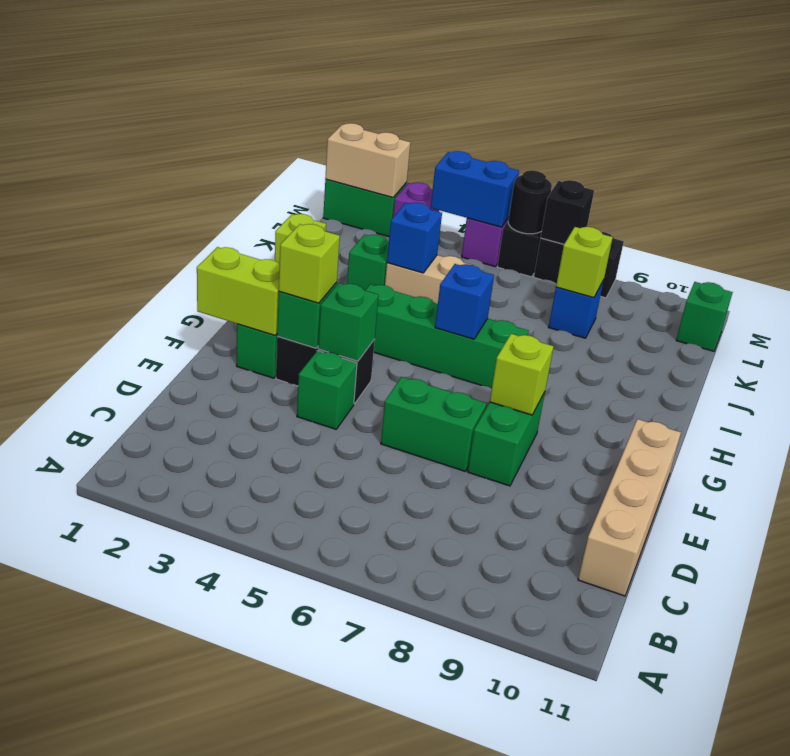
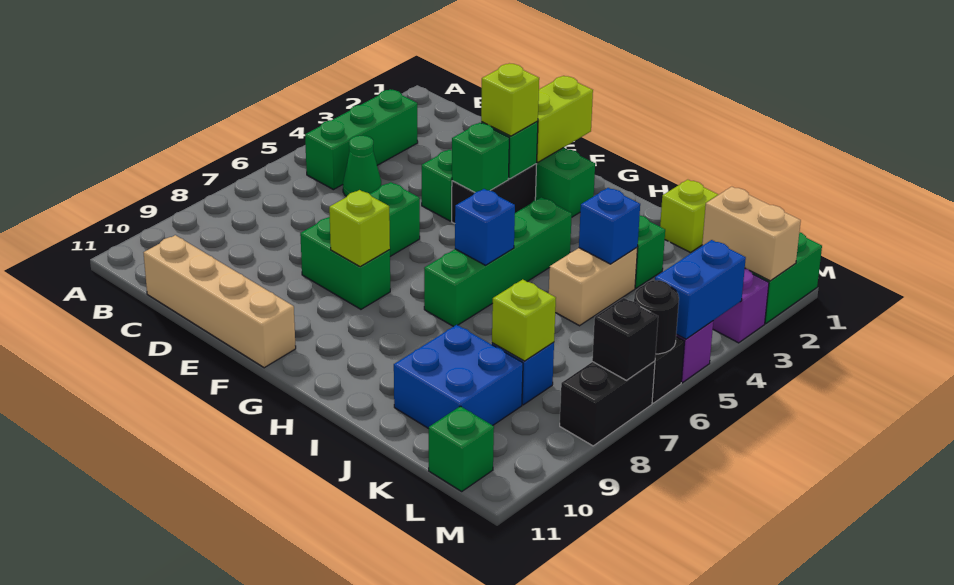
none -> green brick B3:B5 level 1
none -> green cone C5 level 1
none -> blue brick J9:K10 level 1
tan brick M1:M2 level 2 -> tan brick L2:M2 level 2

